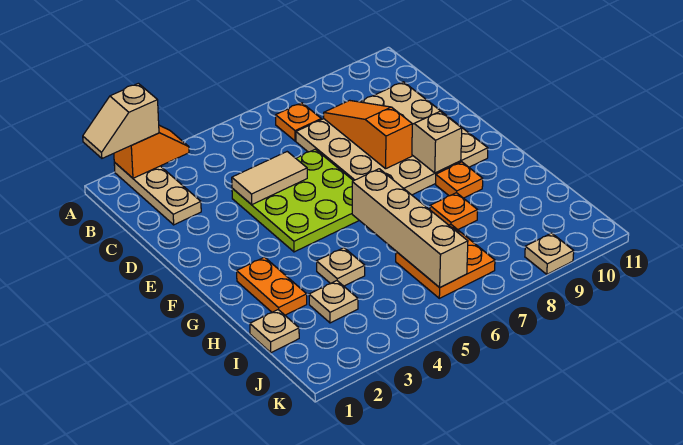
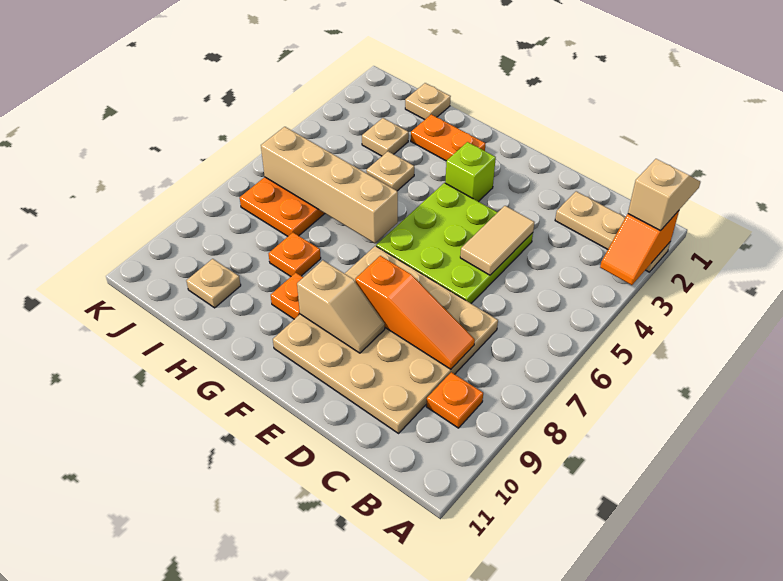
orange plate B7 level 1 -> orange plate B9 level 1
none -> lime brick F3 level 1
tan plate K9 level 1 -> tan plate I10 level 1

